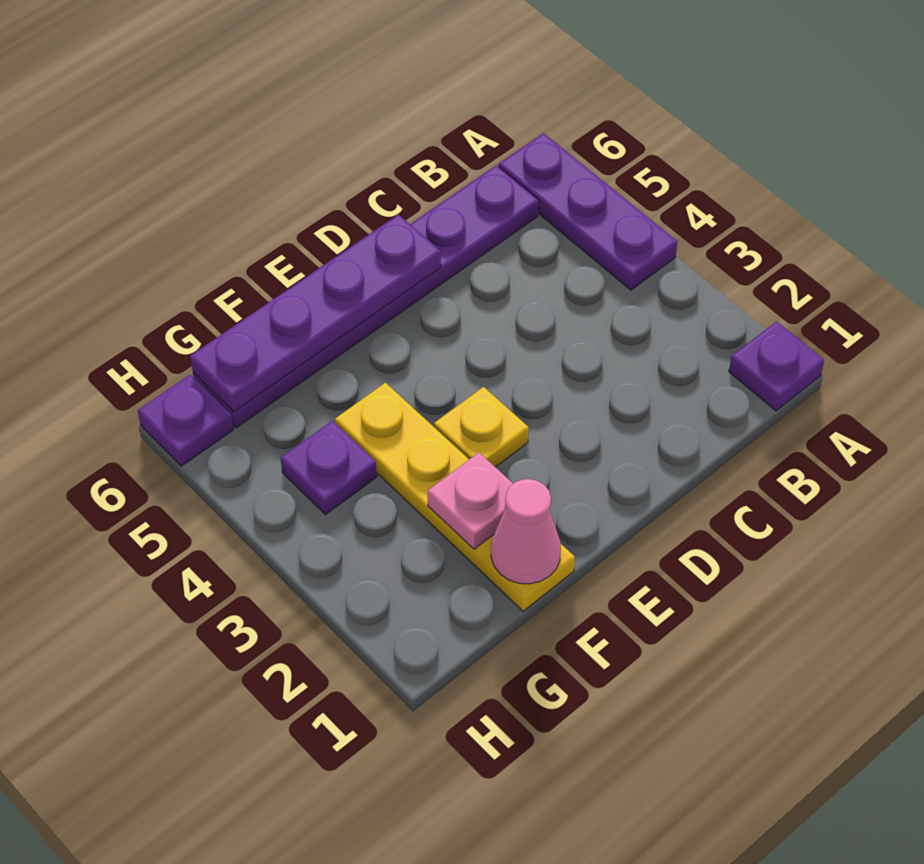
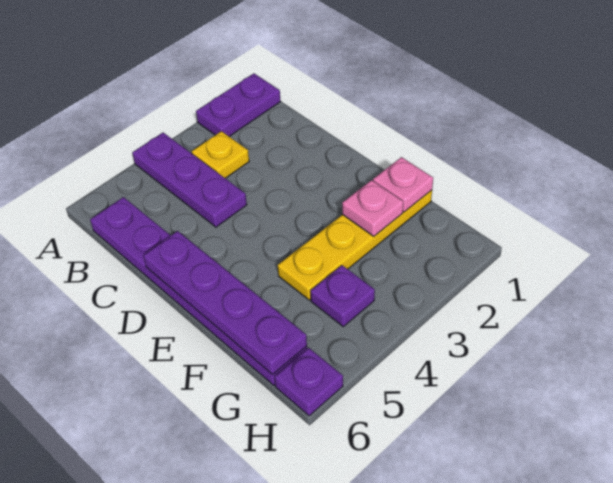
purple plate A1 level 1 -> purple plate A1:A2 level 1
purple plate A4:A6 level 1 -> purple plate A4:C4 level 1
yellow plate E3 level 1 -> yellow plate B3 level 1
pink cone F1 level 2 -> pink plate F1 level 2

